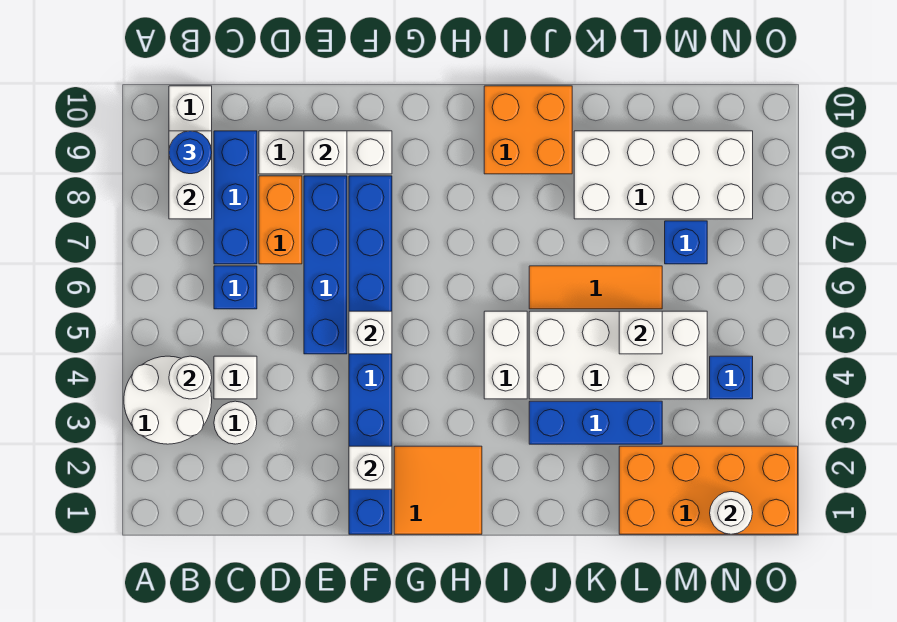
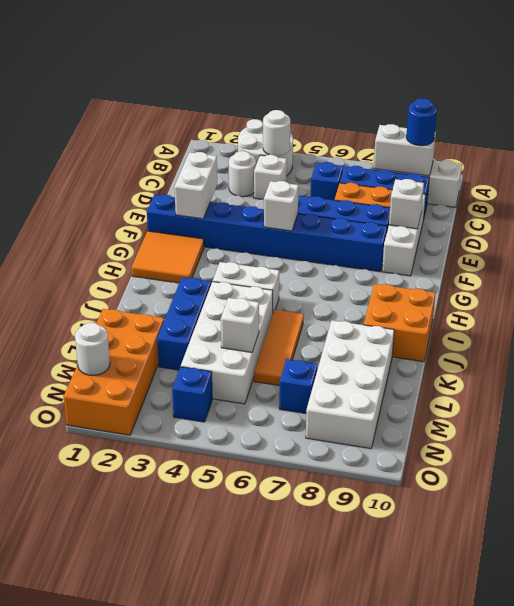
white brick F2 level 2 -> white brick E2:F2 level 2

